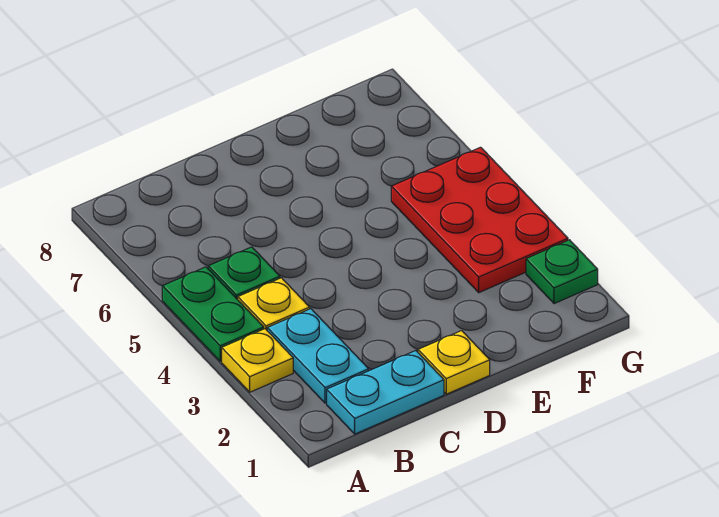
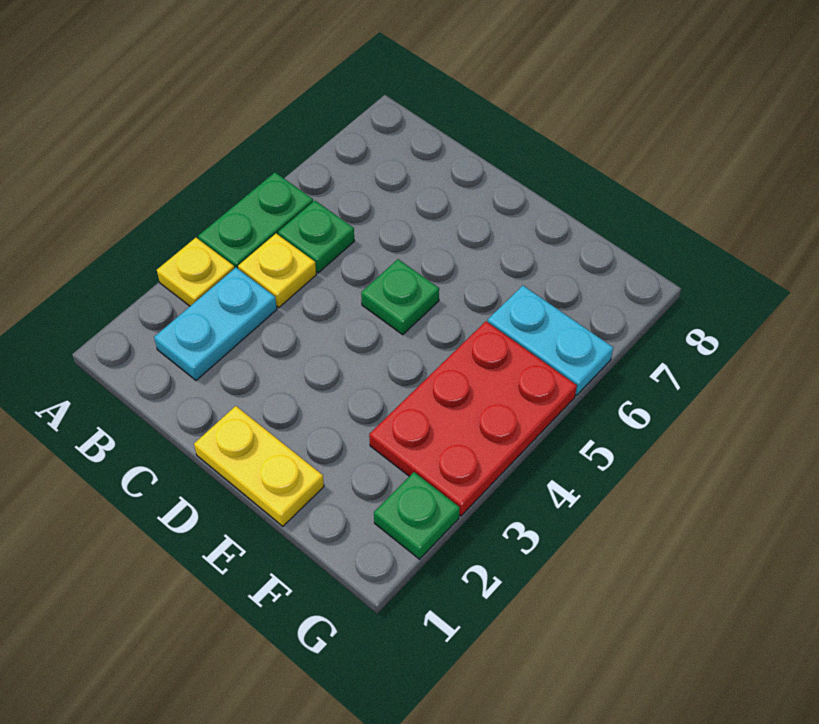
cyan plate B1:C1 level 1 -> cyan plate F6:G6 level 1
yellow plate D1 level 1 -> yellow plate D1:E1 level 1
none -> green plate D5 level 1

